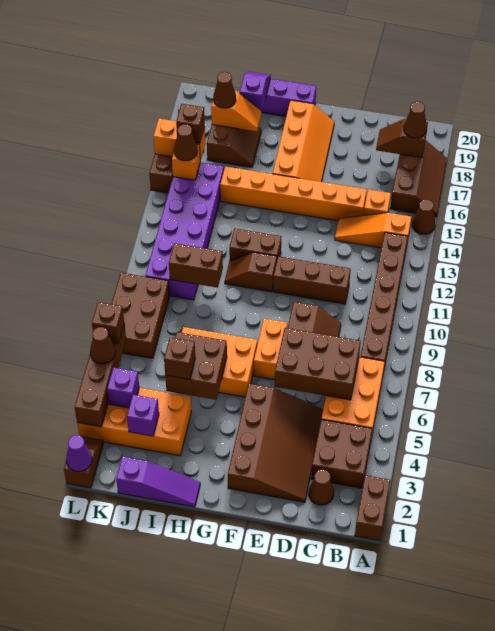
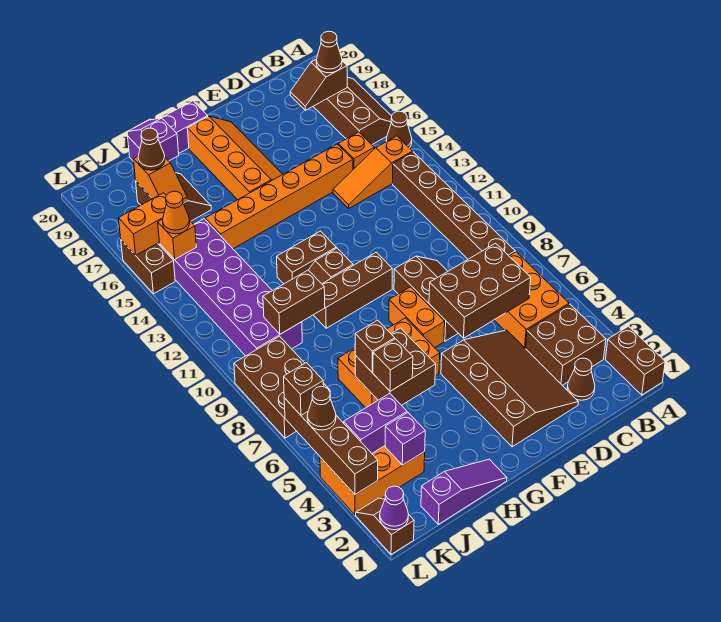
brown brick D11:F11 level 1 -> brown brick F10:H10 level 1
orange brick I3:L4 level 1 -> orange brick J3:L4 level 1
orange slope I18:J18 level 2 top J -> orange slope J17:J18 level 2 top 18
purple brick K4 level 2 -> purple brick J4:K4 level 2
brown cone K15 level 3 -> orange cone K15 level 3
brown brick K16 level 3 -> brown brick I6 level 3

